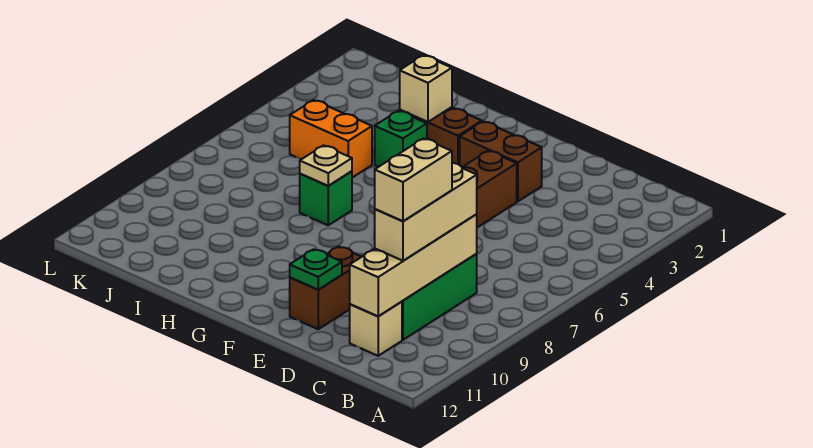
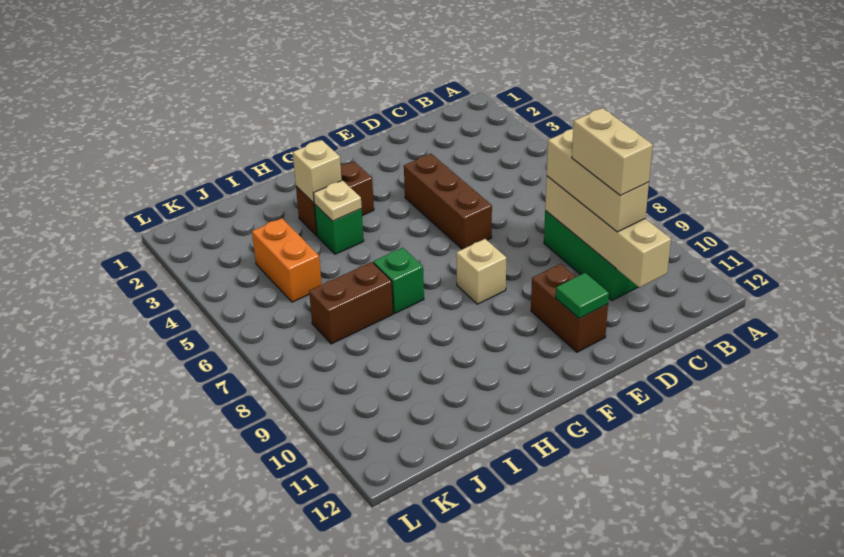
tan brick C11 level 1 -> tan brick F8 level 1
brown brick E3:F3 level 1 -> brown brick I7:J7 level 1
green plate E11 level 2 -> green tile E11 level 2
tan plate H7 level 2 -> tan plate H4 level 2
orange brick I5:J5 level 1 -> orange brick J4:J5 level 1

